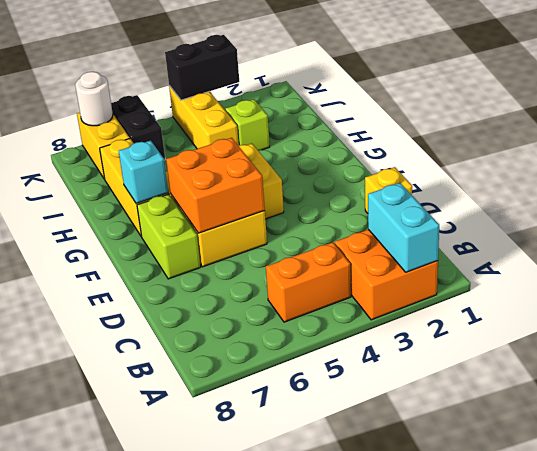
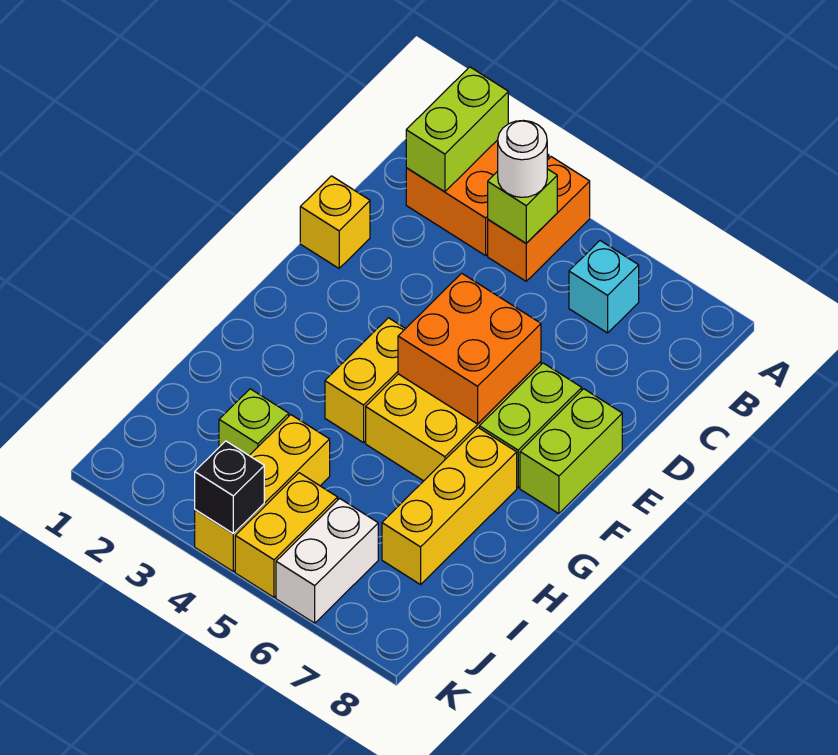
cyan brick A2:B2 level 2 -> lime brick A2:B2 level 2
orange brick B4:B5 level 1 -> orange brick A4:B4 level 1
none -> lime brick B4 level 2
none -> lime brick E8:F8 level 1
cyan brick G7 level 2 -> cyan brick B6 level 1
black brick J6:K6 level 1 -> white brick J6:K6 level 1
yellow brick J7:K7 level 1 -> yellow brick J5:K5 level 1
black brick K3:K4 level 2 -> black brick K4 level 2
white round brick K7 level 2 -> white round brick B4 level 3

